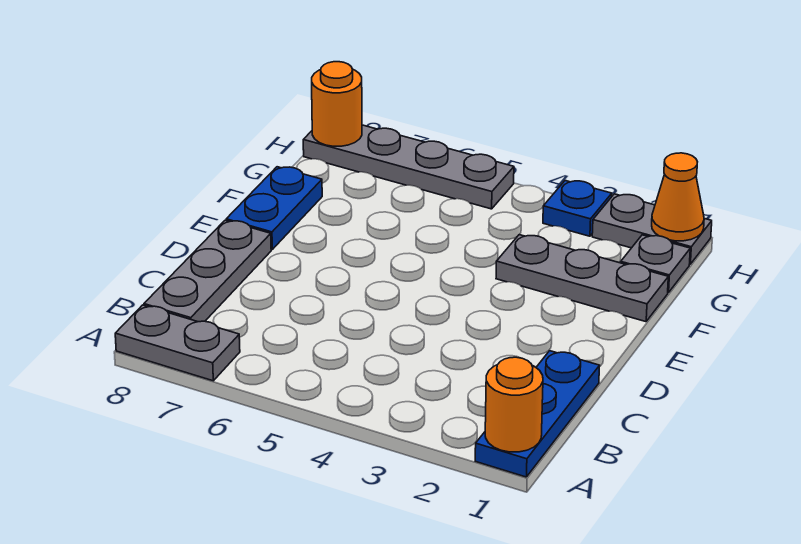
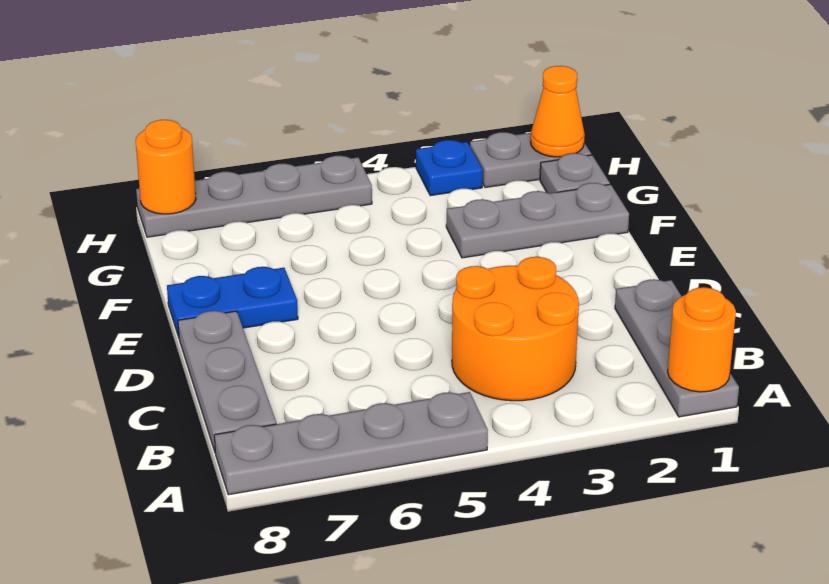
blue plate A1:C1 level 1 -> grey plate A1:C1 level 1
grey plate A7:A8 level 1 -> grey plate A5:A8 level 1
none -> orange round brick B3:C4 level 1
blue plate E8:F8 level 1 -> blue plate E7:E8 level 1

